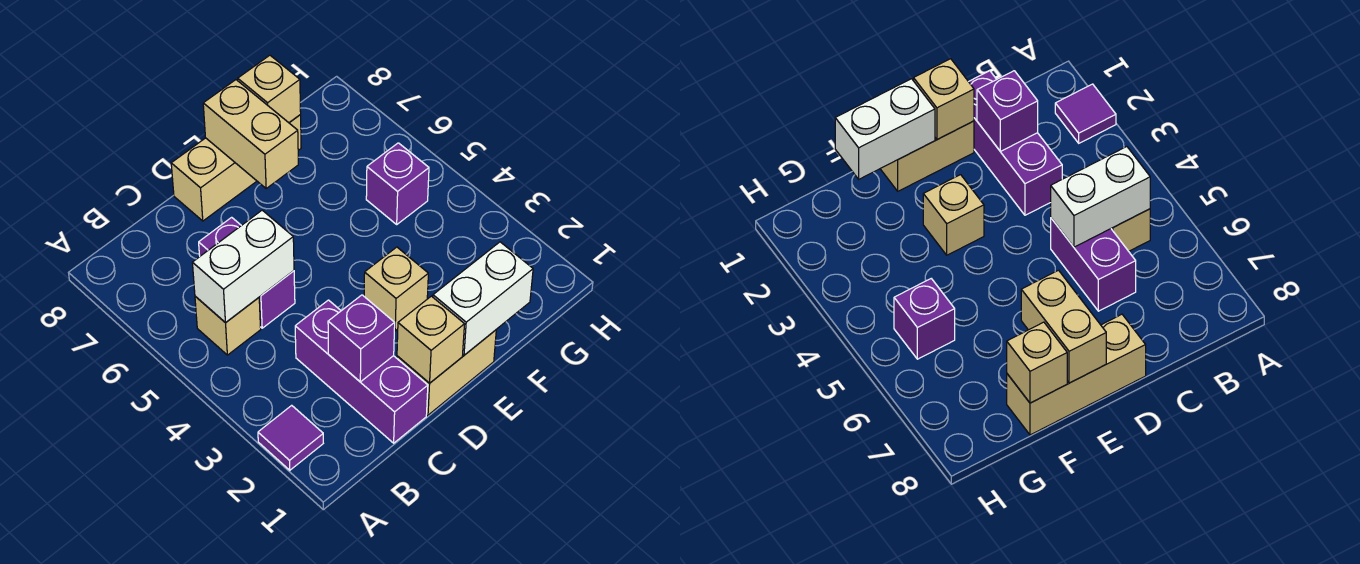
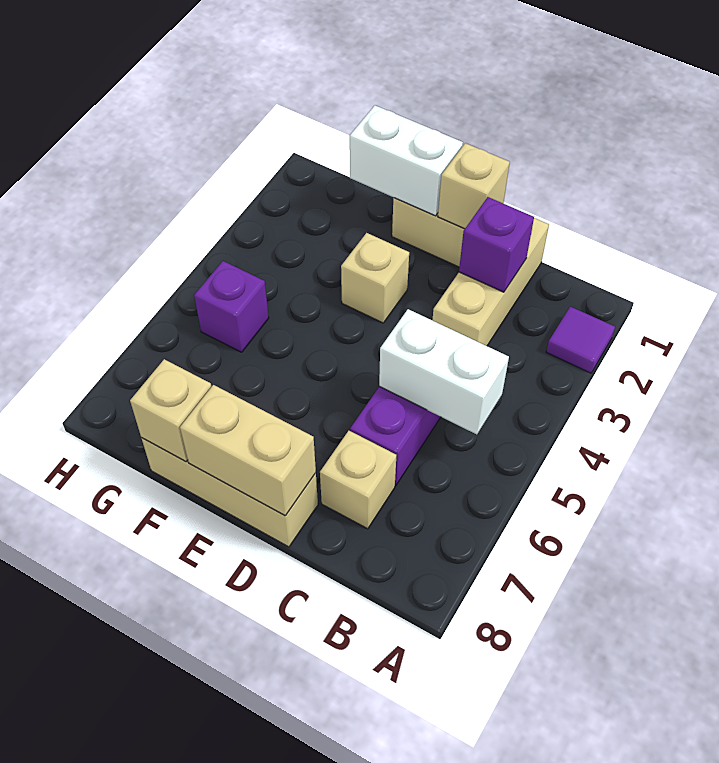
tan brick B5 level 1 -> tan brick C7 level 1
purple brick C1:C3 level 1 -> tan brick C1:C3 level 1
tan brick E7:E8 level 2 -> tan brick D8:E8 level 2

